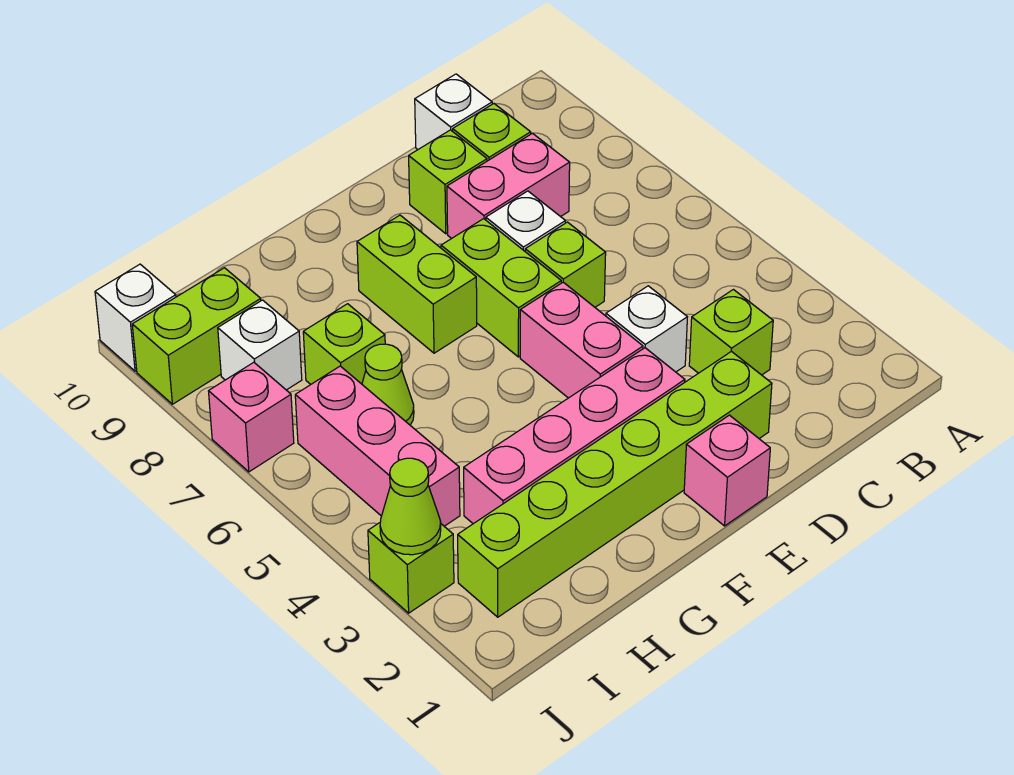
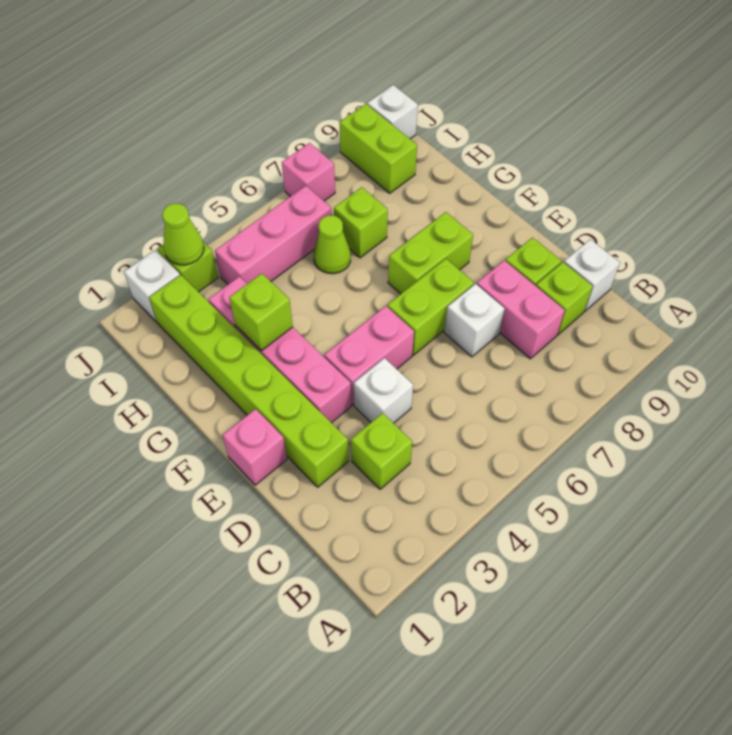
lime brick D6 level 1 -> lime brick G3 level 2
white brick I8 level 1 -> white brick J2 level 1

